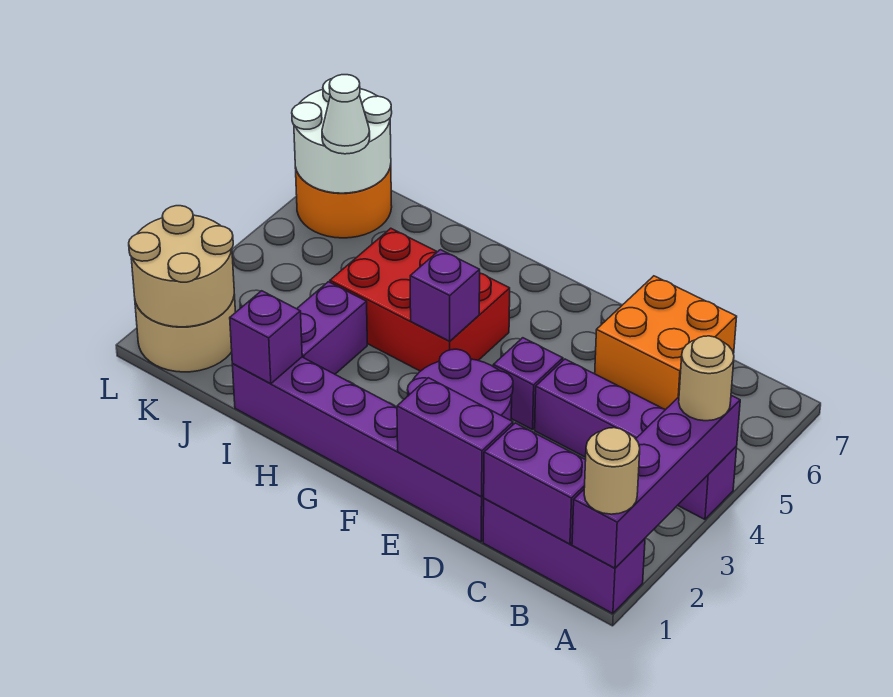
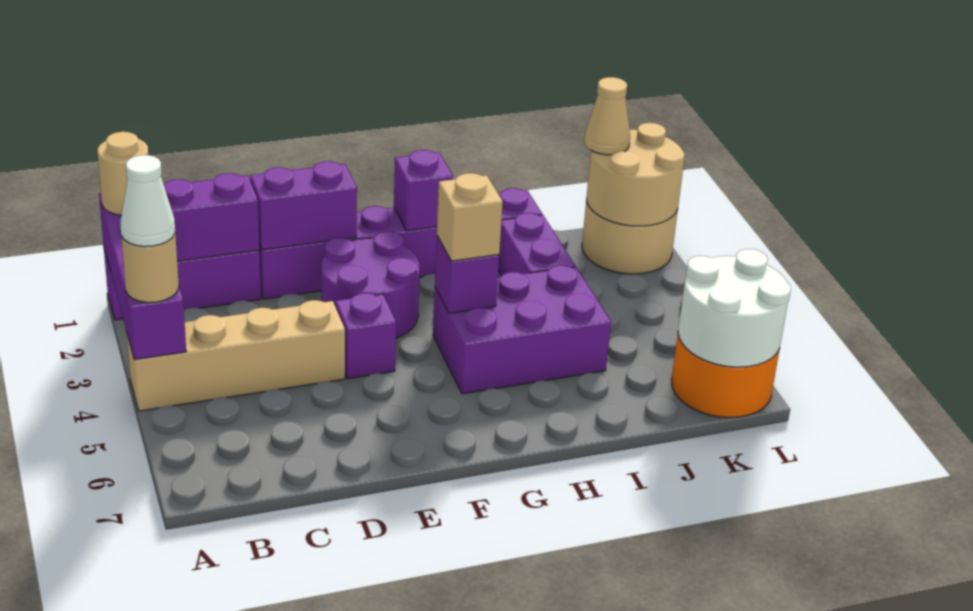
purple brick A4:D4 level 1 -> tan brick A4:D4 level 1
orange brick C6:D7 level 1 -> none
red brick G4:I5 level 1 -> purple brick G4:I5 level 1
none -> tan brick G4 level 3
purple brick I1 level 2 -> purple brick G1 level 2
none -> tan cone K1 level 3
white cone K6 level 3 -> white cone A4 level 4

